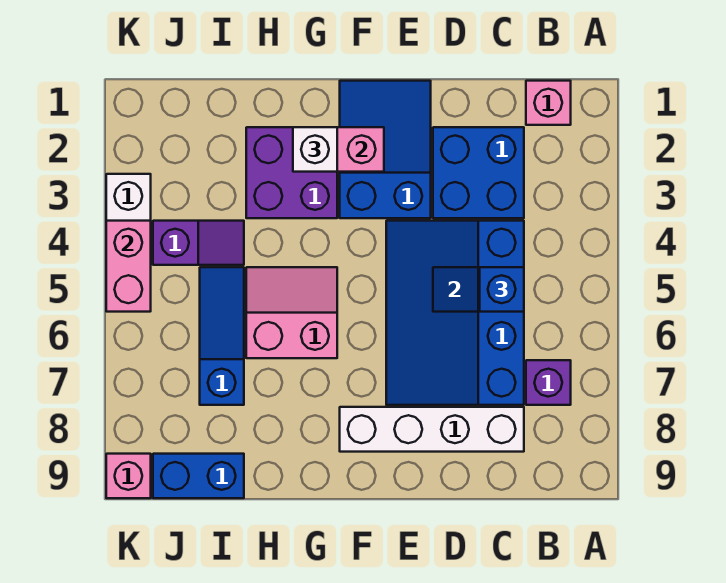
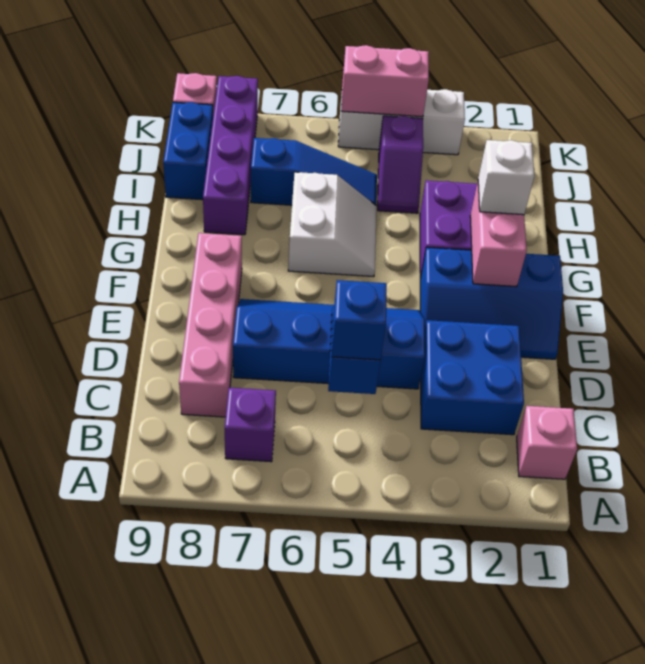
blue slope C4:E7 level 1 top C -> blue slope D4:E7 level 1 top D
white brick C8:F8 level 1 -> pink brick C8:F8 level 1
blue slope E1:F3 level 1 top 3 -> blue slope E1:F3 level 1 top F
pink slope G5:H6 level 1 top 6 -> white slope G5:H6 level 1 top 6
none -> purple brick H8:K8 level 1

